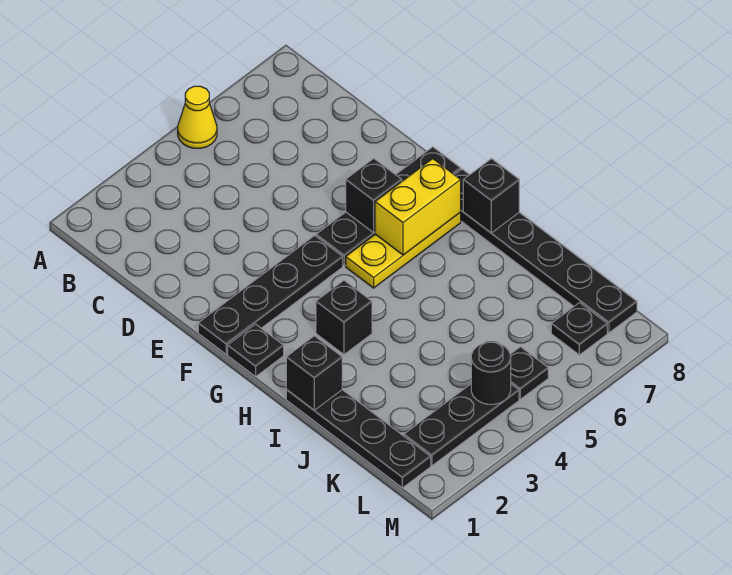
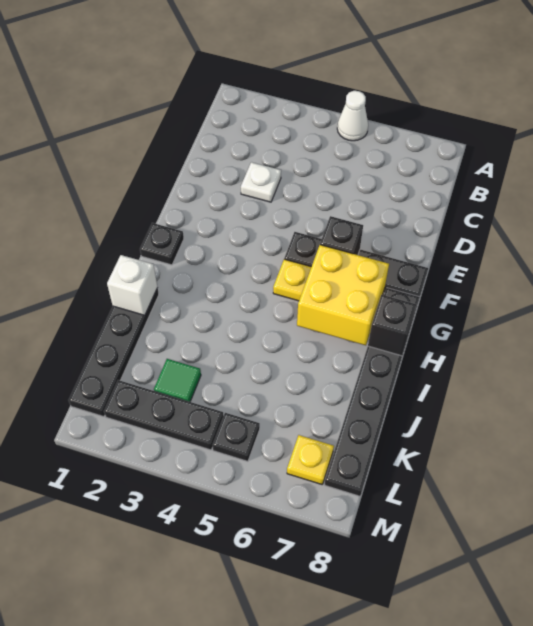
yellow cone A5 level 1 -> white cone A5 level 1
none -> white plate D3 level 1
black plate F1:F4 level 1 -> none
yellow brick G6:G7 level 2 -> yellow brick G6:H7 level 2
black brick H3 level 1 -> none
black brick I1 level 2 -> white brick I1 level 2
none -> green tile K3 level 1
black round brick L4 level 2 -> none
black plate L7 level 1 -> yellow plate L7 level 1

